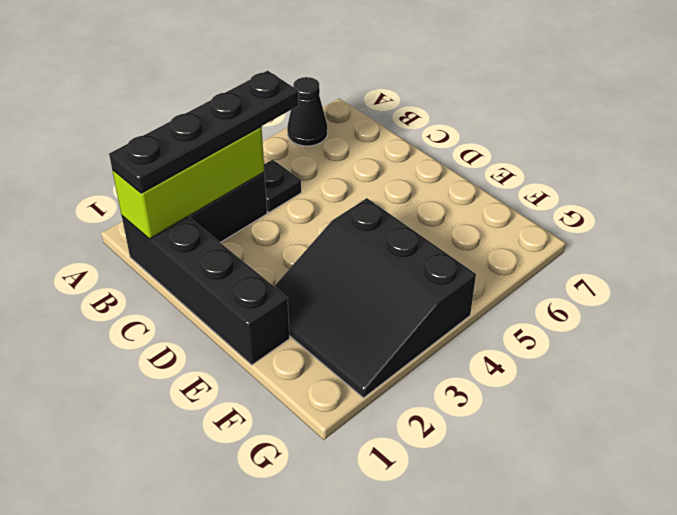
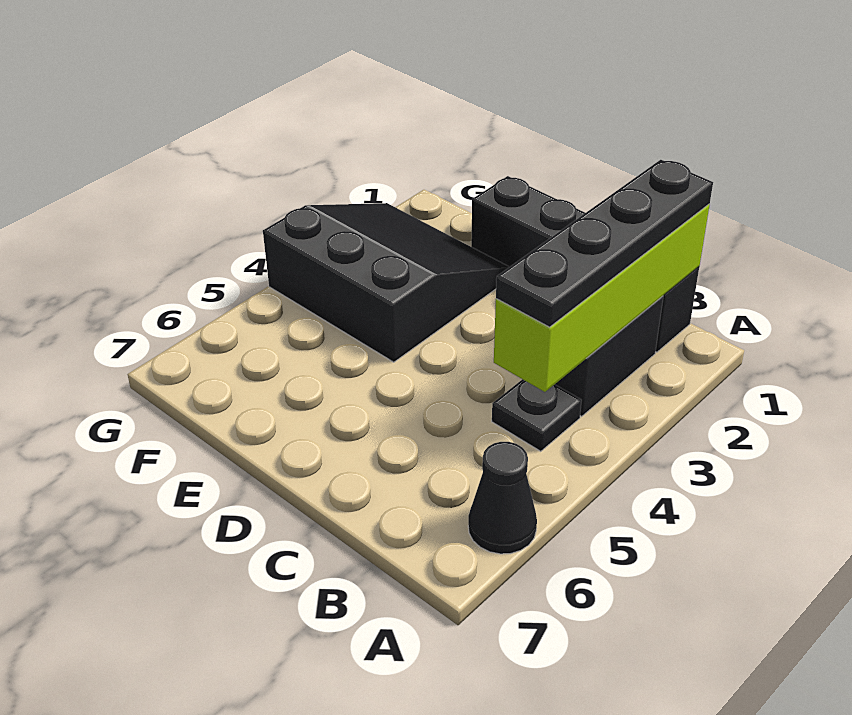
lime brick B1:B3 level 2 -> lime brick B1:B4 level 2

